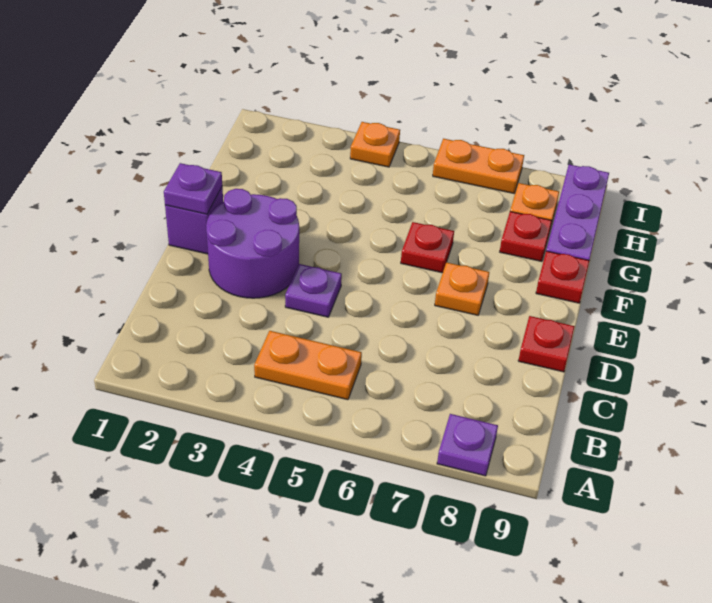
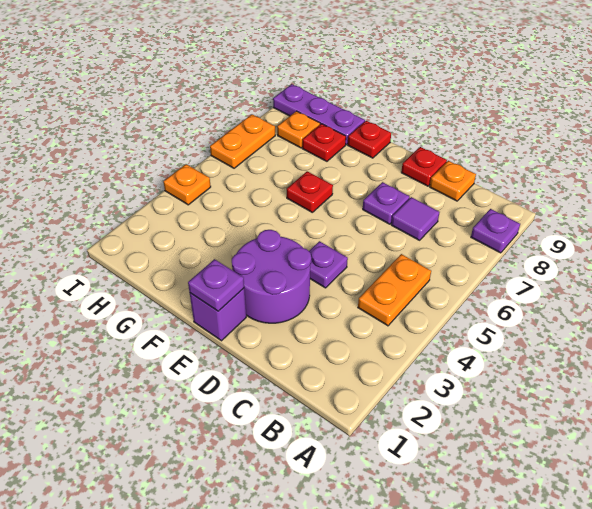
none -> purple tile C7 level 1
none -> purple plate D7 level 1
orange plate E7 level 1 -> orange plate C9 level 1

